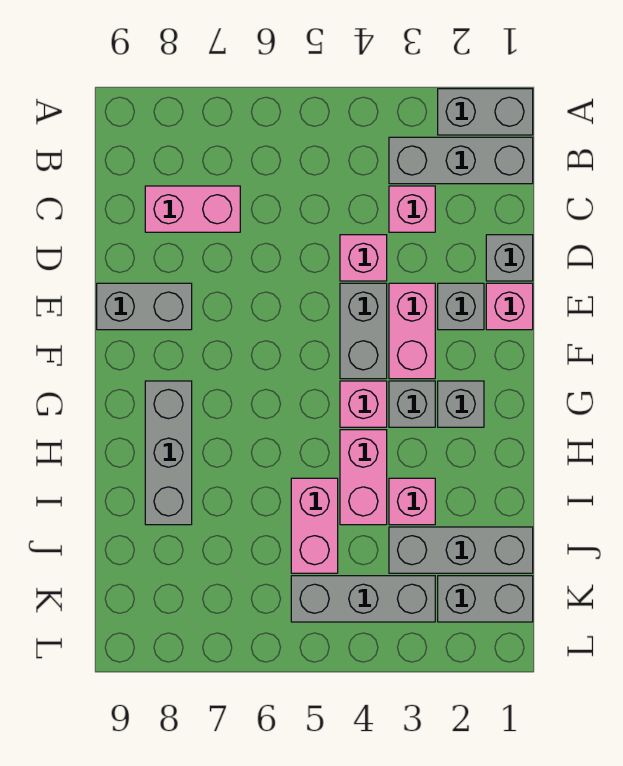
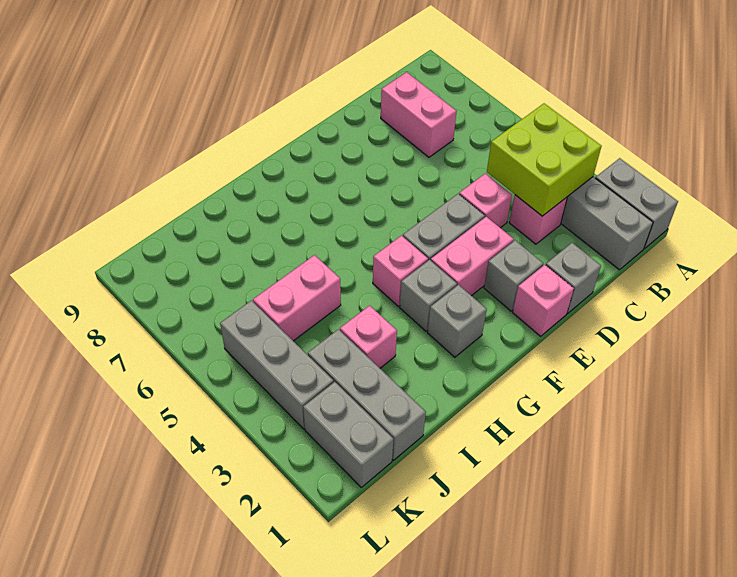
none -> lime brick B3:C4 level 2
grey brick E8:E9 level 1 -> none
grey brick G8:I8 level 1 -> none
pink brick H4:I4 level 1 -> none

